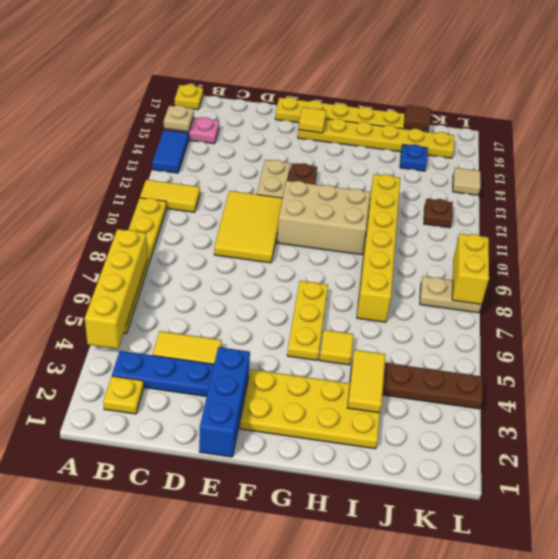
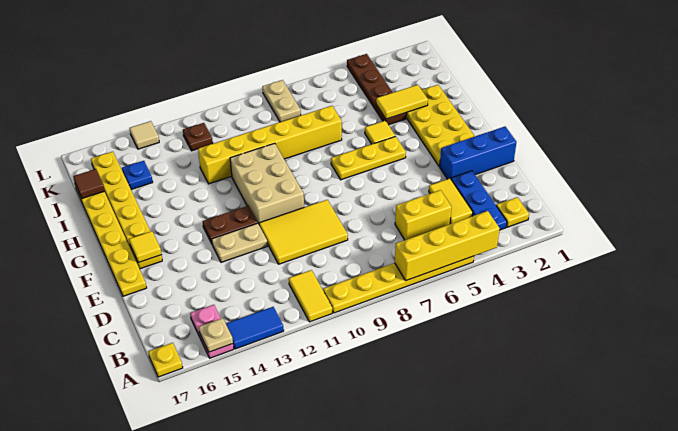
yellow brick L8:L9 level 2 -> yellow brick C5:C6 level 1

